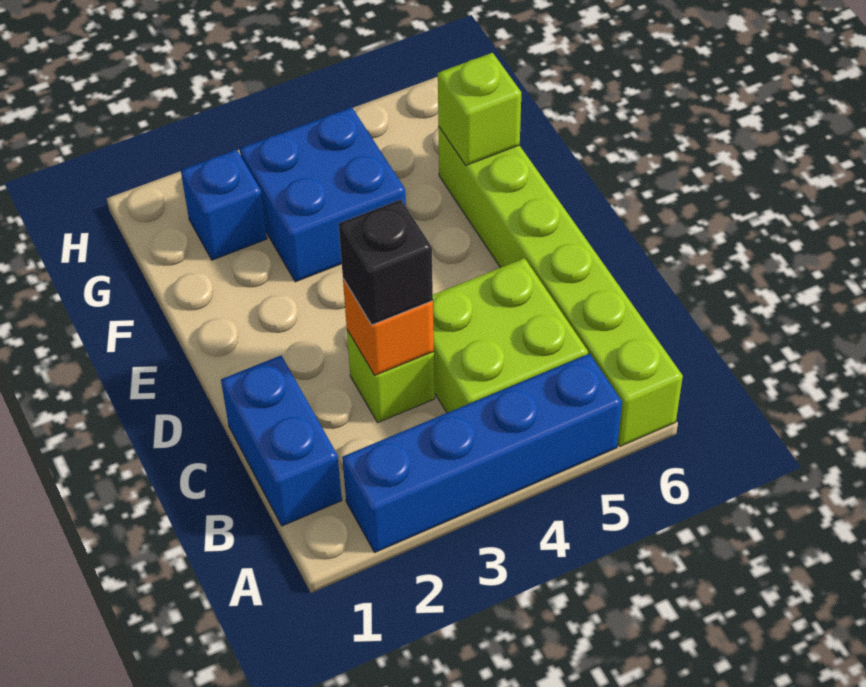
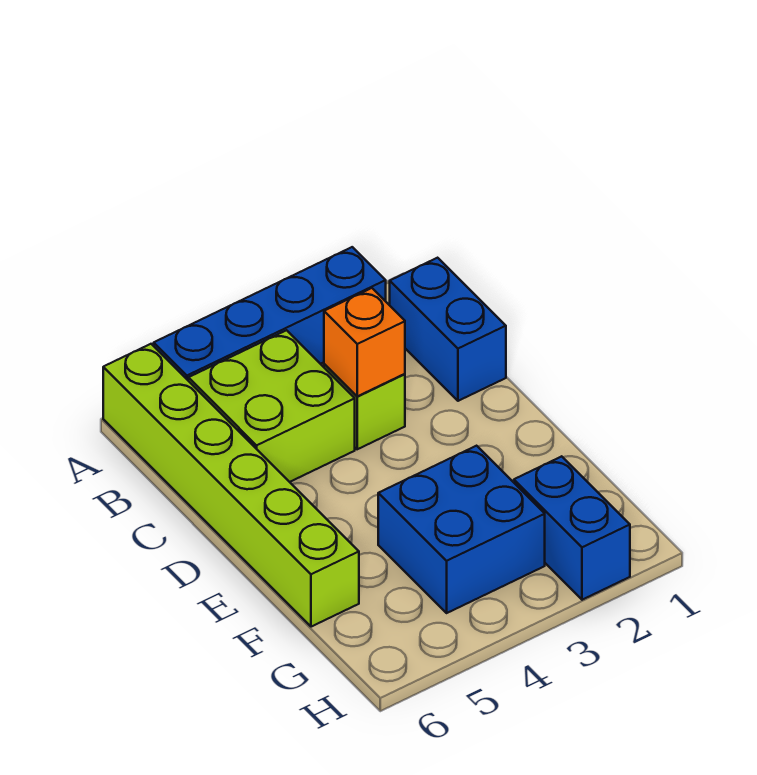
black brick C3 level 3 -> none
lime brick F6 level 2 -> none
blue brick G2 level 1 -> blue brick G2:H2 level 1

